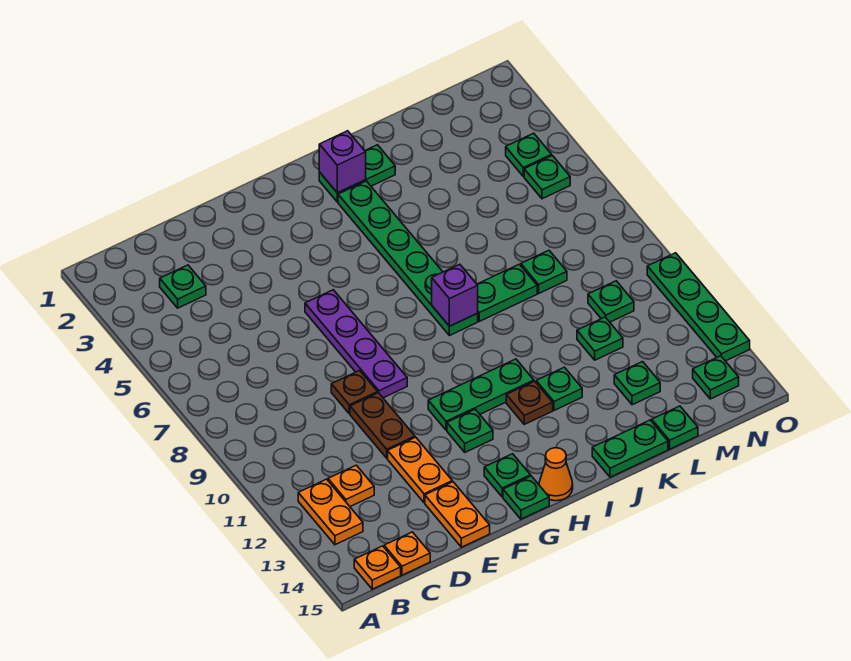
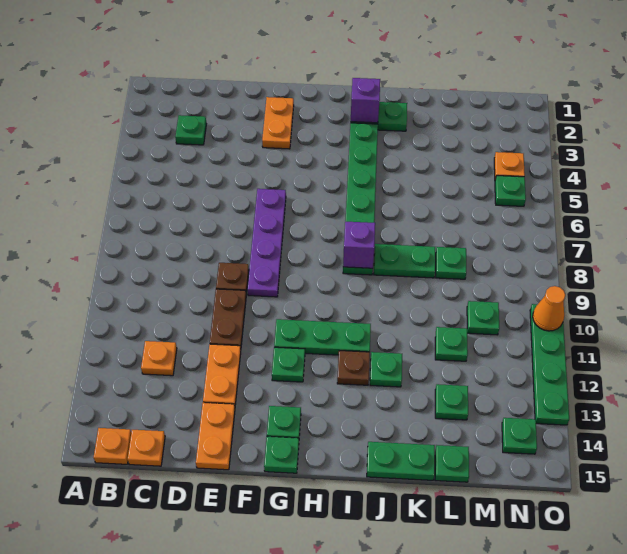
orange plate B12:B13 level 1 -> orange plate F2:F3 level 1
orange cone H15 level 1 -> orange cone O10 level 2
green plate N4 level 1 -> orange plate N4 level 1

